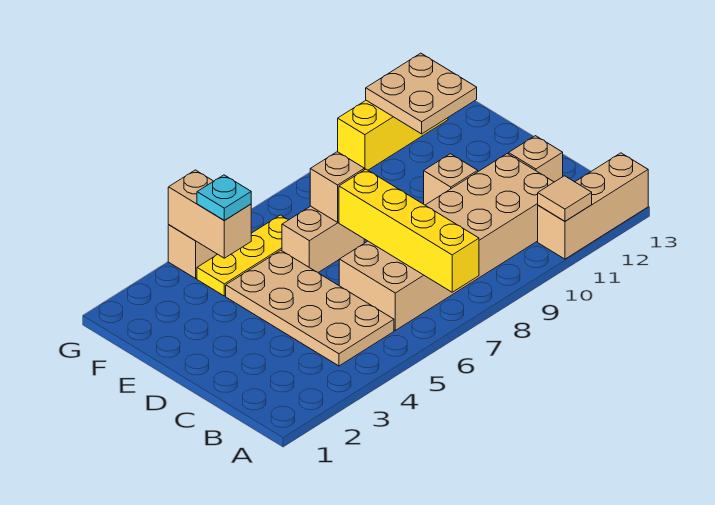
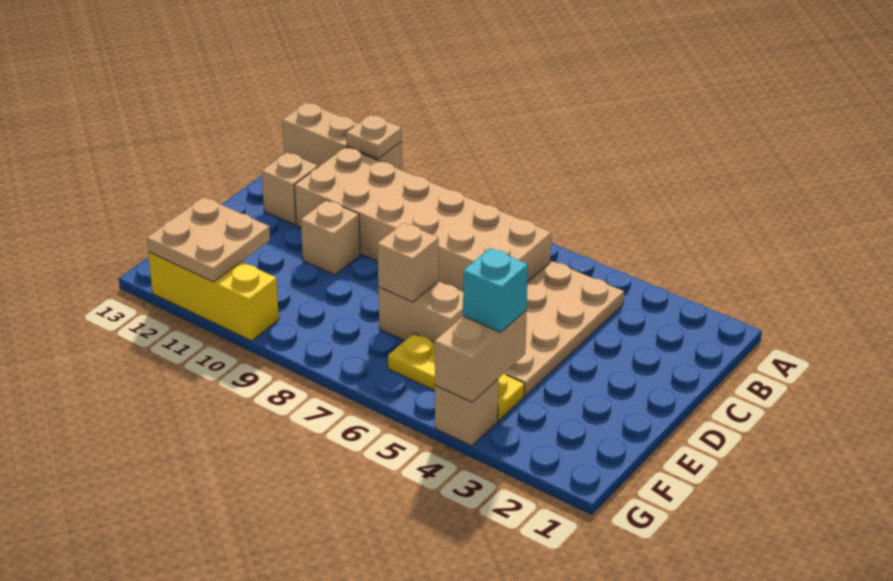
yellow brick A7:D7 level 2 -> none
tan tile A11 level 2 -> tan plate A11 level 2
cyan plate F4 level 3 -> cyan brick F4 level 3

